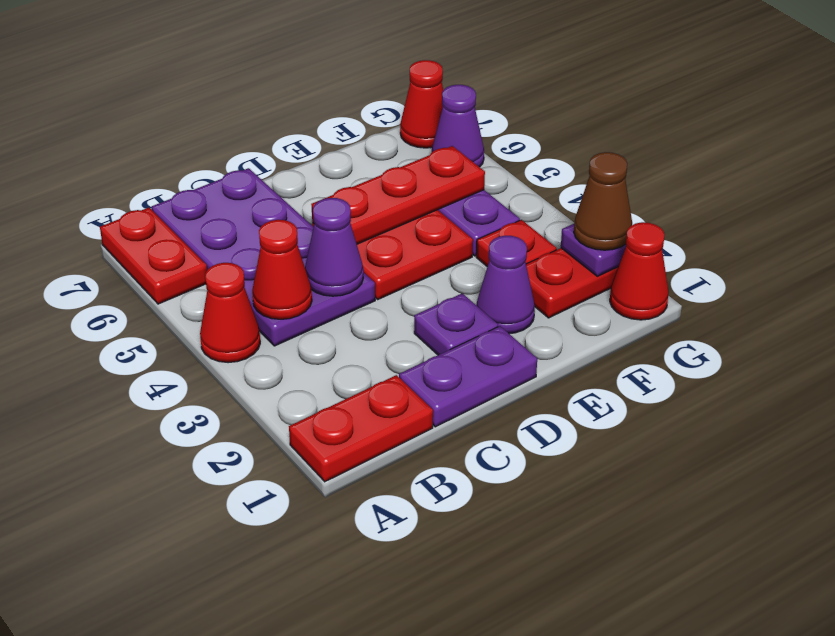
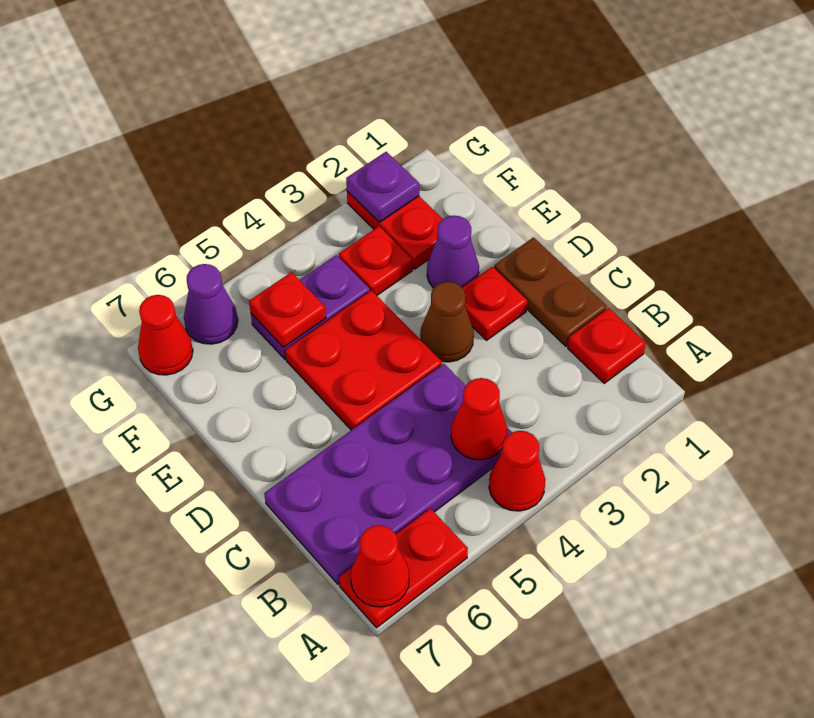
red plate A1:B1 level 1 -> red plate B1 level 1
purple plate C1:D1 level 1 -> brown plate C1:D1 level 1
purple cone C4 level 2 -> none
purple plate D2 level 1 -> red plate D2 level 1
red plate D5:F5 level 2 -> red plate F5 level 2
red cone G1 level 1 -> red cone A7 level 2
brown cone G2 level 3 -> brown cone D3 level 1

